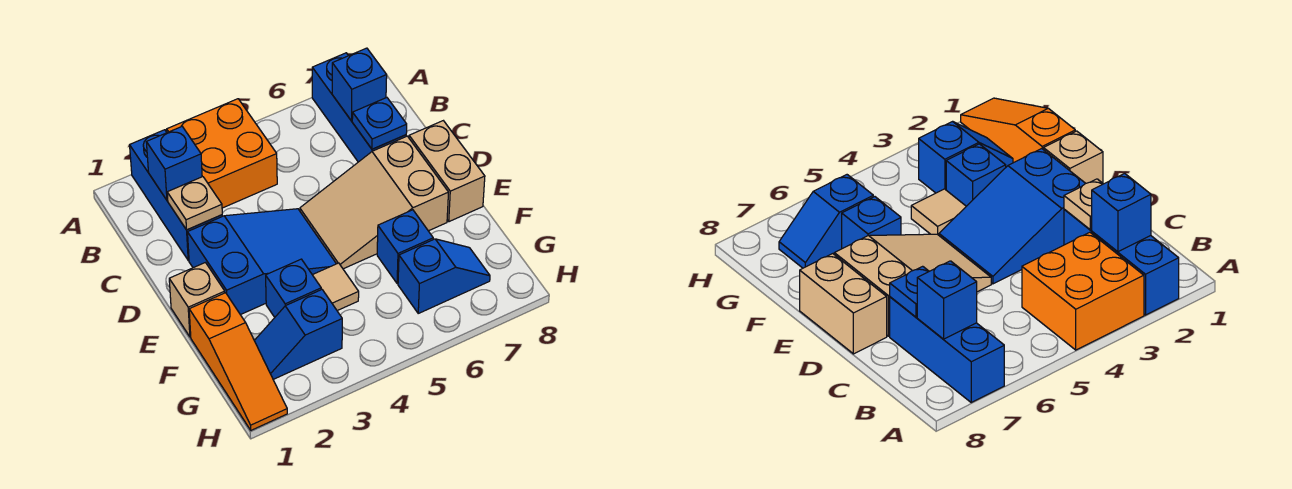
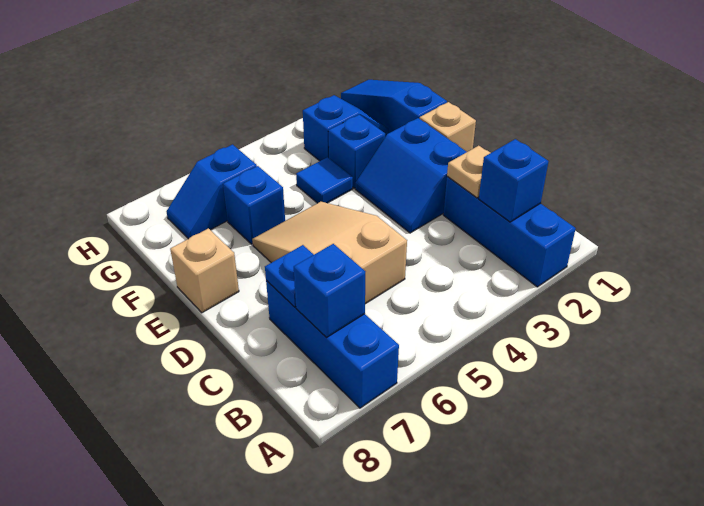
orange brick A3:B4 level 1 -> none
blue slope D2:E4 level 1 top 2 -> blue slope D2:E3 level 1 top 2
tan slope D5:E7 level 1 top 7 -> tan slope C5:E6 level 1 top C
tan brick D8:E8 level 1 -> tan brick E8 level 1
orange slope F1:H1 level 1 top F -> blue slope F1:H1 level 1 top F
tan tile F4 level 1 -> blue tile F4 level 1

